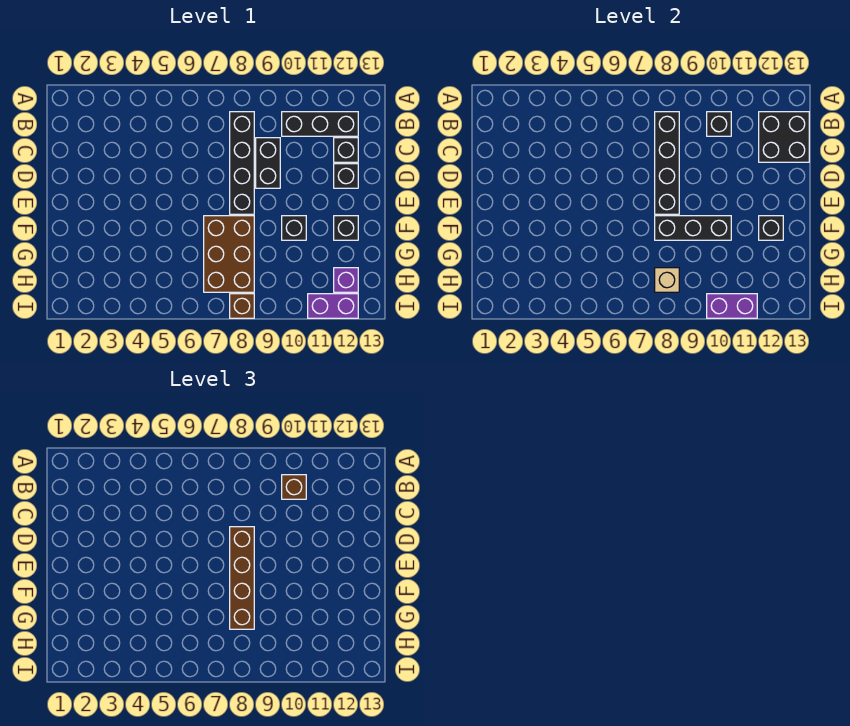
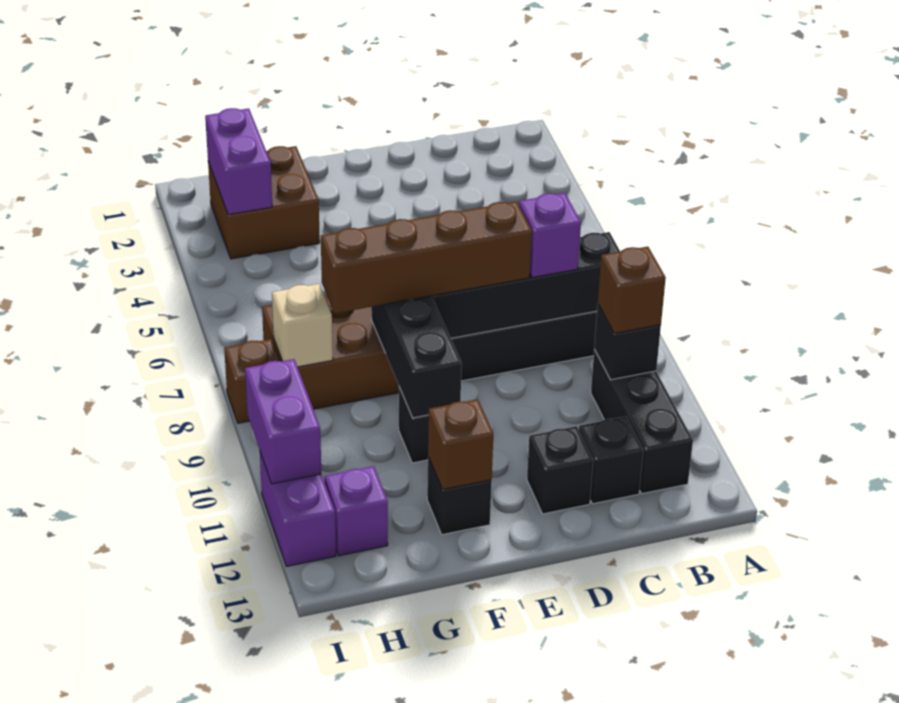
black brick B12:C13 level 2 -> none
none -> purple brick C8 level 3
black brick C9:D9 level 1 -> none
black brick F12 level 2 -> brown brick F12 level 2
none -> brown brick G2:H3 level 1
none -> purple brick H2:H3 level 2

